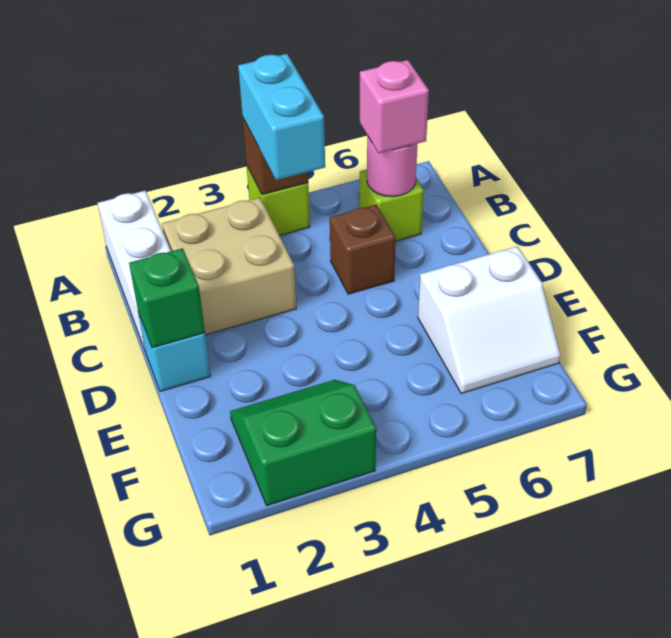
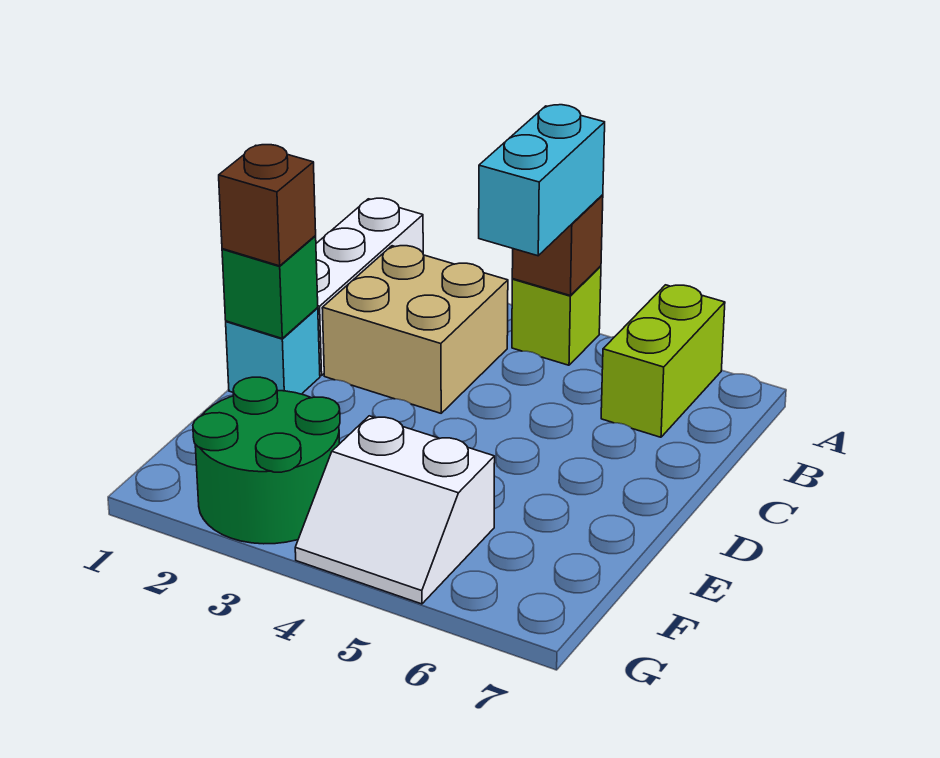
lime brick B6 level 1 -> lime brick A6:B6 level 1
pink round brick B6 level 2 -> none
pink brick B6 level 3 -> none
brown brick C5 level 1 -> brown brick D1 level 3
white slope E6:F7 level 1 top E -> white slope F4:G5 level 1 top F
green slope F2:G3 level 1 top G -> green round brick F2:G3 level 1

